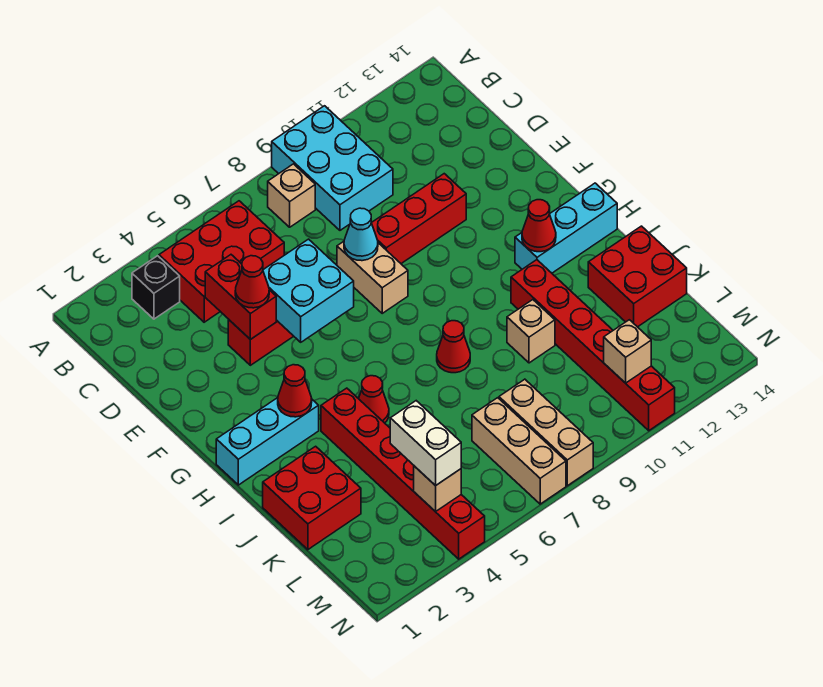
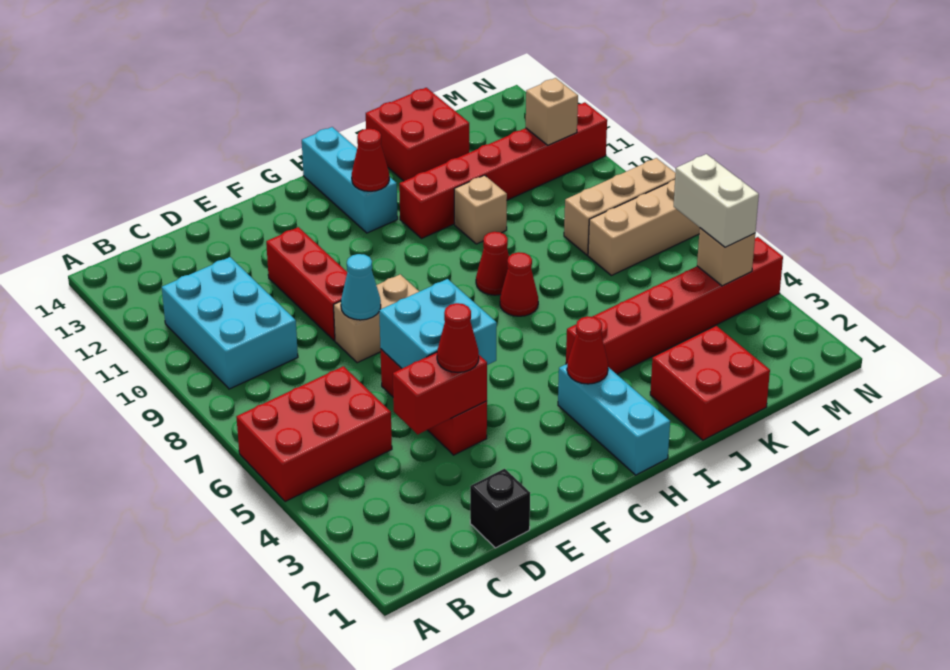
cyan brick A9:C10 level 1 -> cyan brick B9:C11 level 1
black brick B3 level 1 -> black brick D1 level 1
red brick B4:C6 level 1 -> red brick A5:C6 level 1
tan brick B8 level 1 -> none
red cone I5 level 1 -> red cone I7 level 1
white brick L4:M4 level 3 -> white brick M4:M5 level 3

